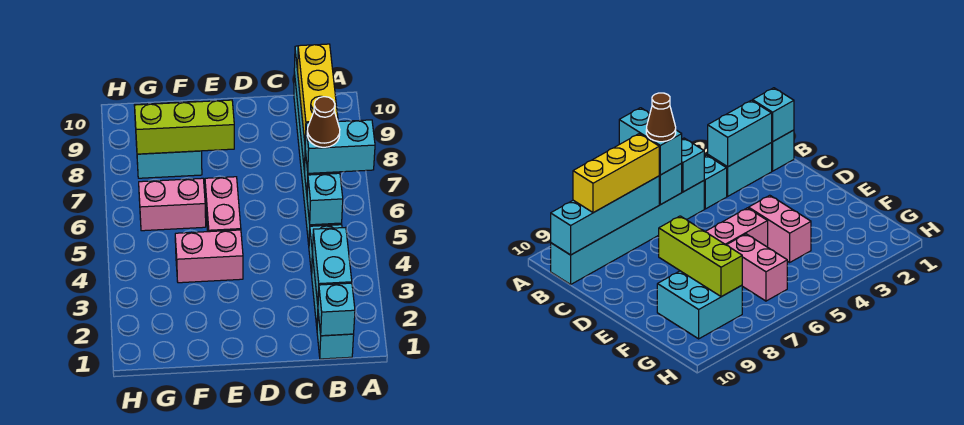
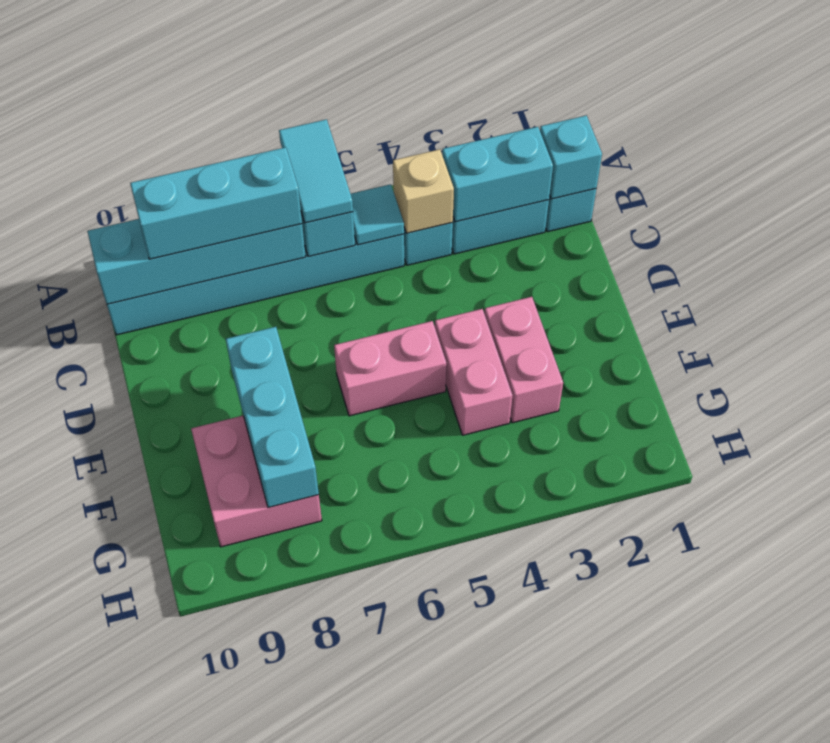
cyan brick A6:B6 level 3 -> cyan tile A6:B6 level 3
none -> tan brick B4 level 2
cyan brick B5 level 2 -> cyan tile B5 level 2
brown cone B6 level 4 -> none
yellow brick B7:B9 level 3 -> cyan brick B7:B9 level 3
lime brick E8:G8 level 2 -> cyan brick E8:G8 level 2
pink brick F6:G6 level 1 -> pink brick E3:F3 level 1
cyan brick F8:G9 level 1 -> pink brick F8:G9 level 1

